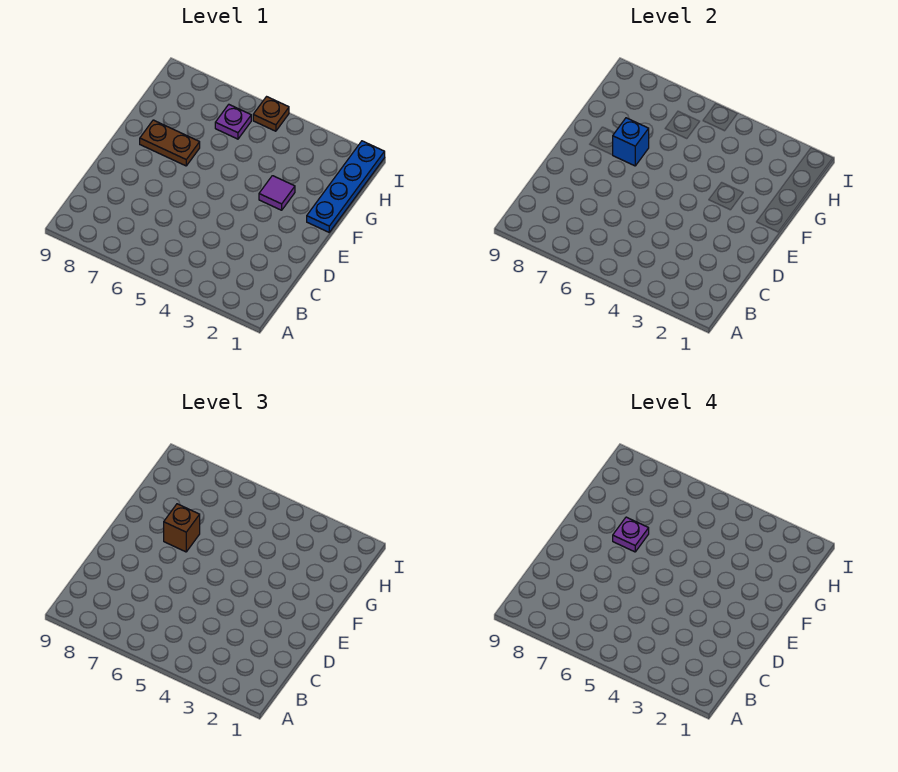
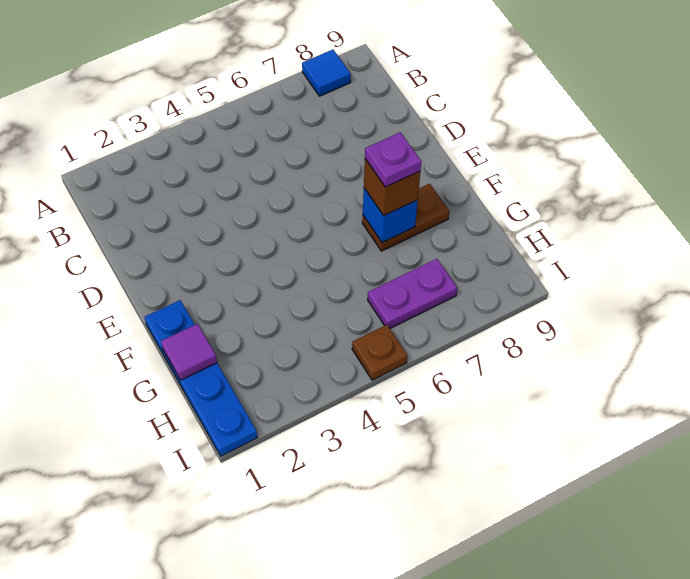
none -> blue tile A8 level 1
purple tile F3 level 1 -> purple tile G1 level 2
purple plate H6 level 1 -> purple plate H6:H7 level 1

